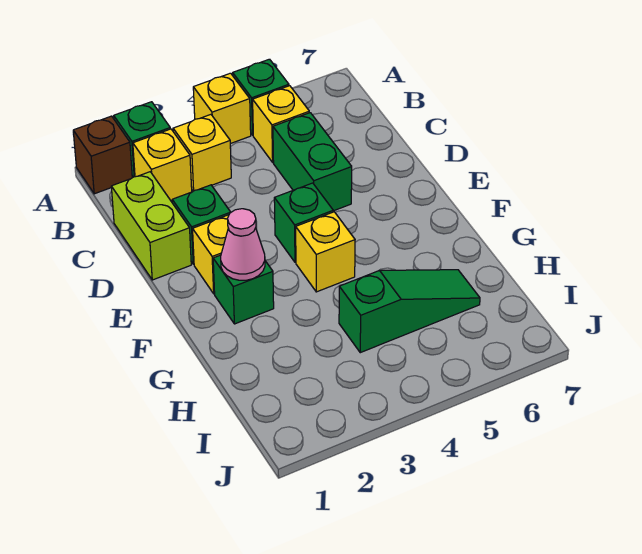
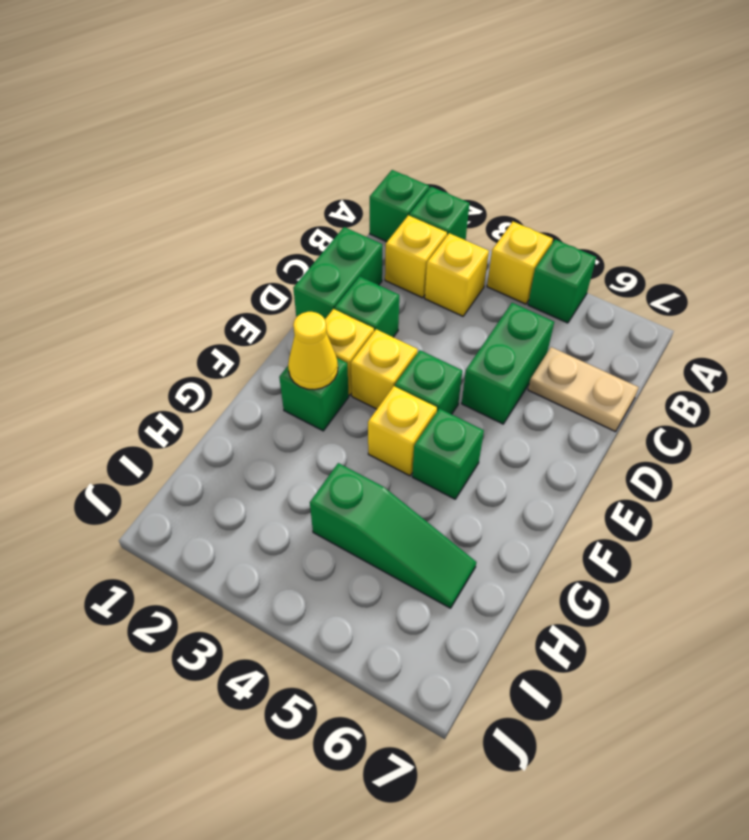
brown brick A1 level 1 -> green brick A1 level 1
yellow brick B5 level 1 -> yellow brick E3 level 1
lime brick C1:D1 level 1 -> green brick C1:D1 level 1
none -> tan plate C6:C7 level 1
pink cone F2 level 2 -> yellow cone F2 level 2
none -> green brick F5 level 1

